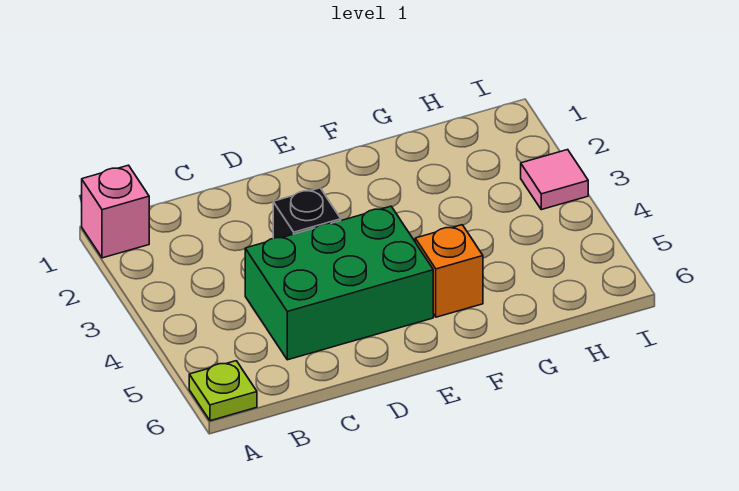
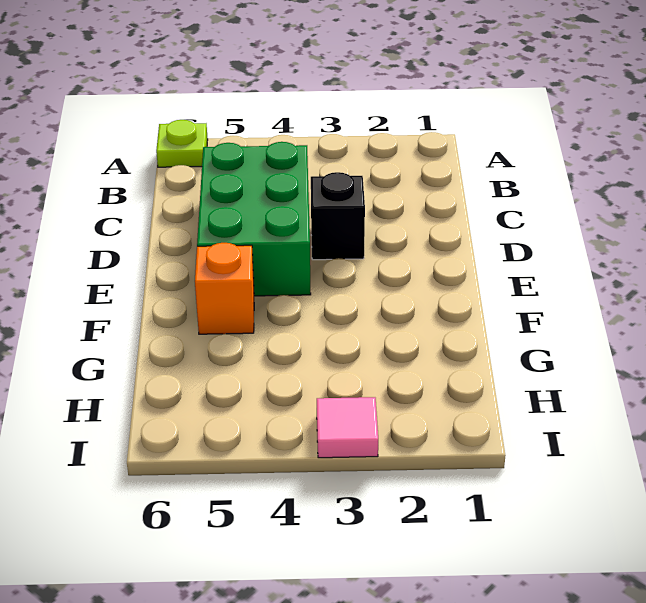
pink brick A1 level 1 -> none

